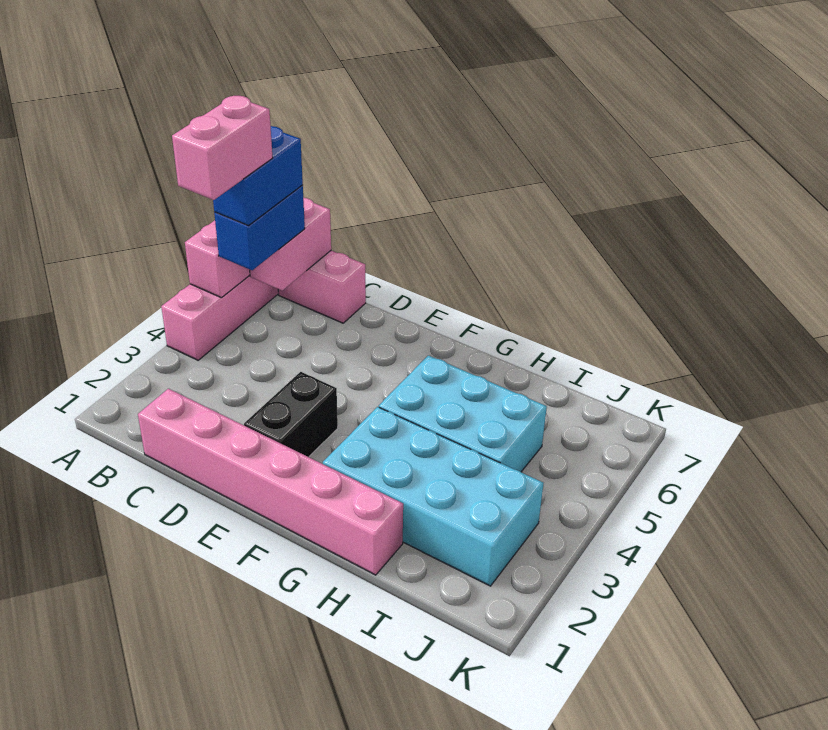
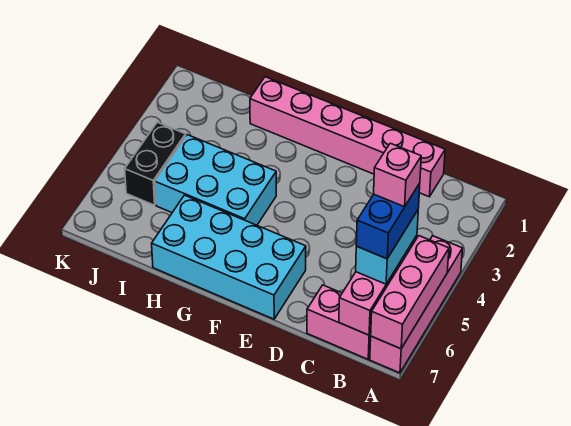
pink brick B4:B5 level 5 -> pink brick B5 level 5
blue brick B5:B6 level 3 -> cyan brick B5:B6 level 3
black brick E2:E3 level 1 -> black brick J4:J5 level 1
cyan brick G2:J3 level 1 -> cyan brick E6:H7 level 1

